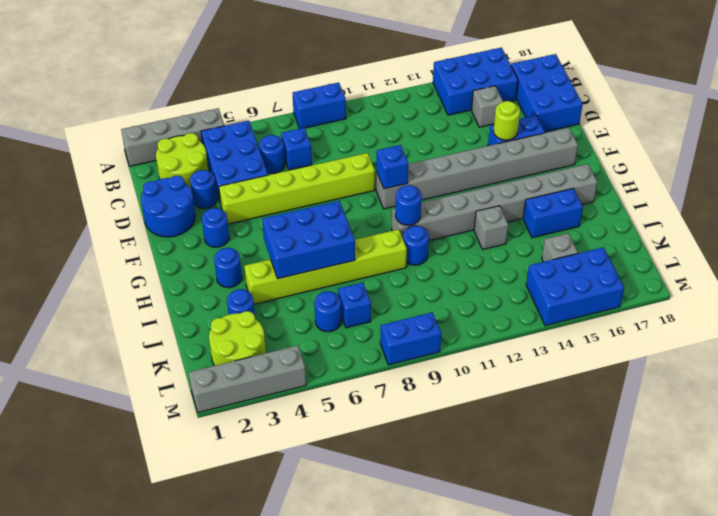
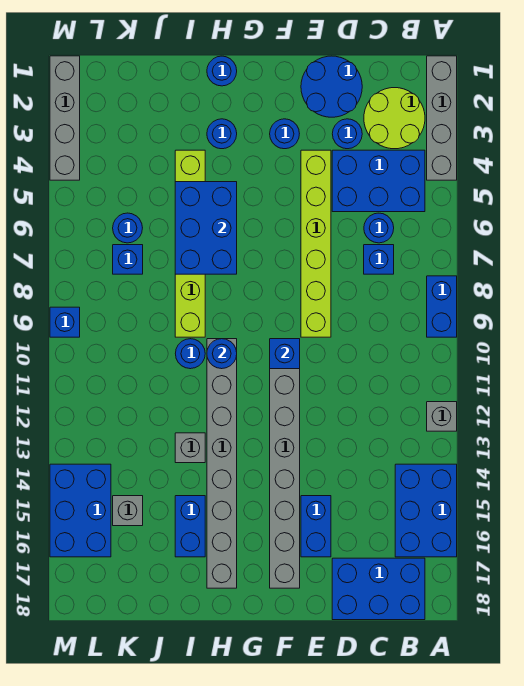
grey brick C15 level 1 -> grey brick A12 level 1
lime round brick E15 level 2 -> none
blue round brick J3 level 1 -> blue round brick H1 level 1
lime round brick K2:L3 level 1 -> none
blue brick M8:M9 level 1 -> blue brick M9 level 1

